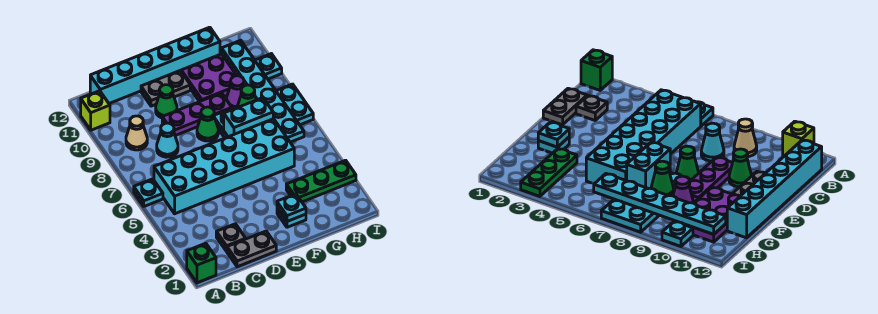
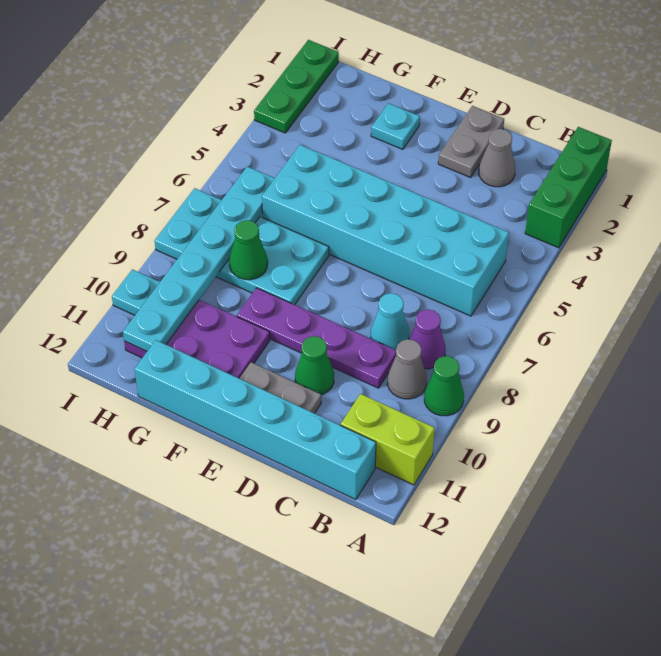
green brick A1 level 1 -> green brick A1:A3 level 1
cyan plate A6 level 1 -> none
lime brick A11 level 1 -> lime brick A11:B11 level 1
tan cone B9 level 1 -> grey cone B9 level 1
grey plate C1:D1 level 1 -> grey plate D1:D2 level 1
grey plate C2 level 1 -> grey cone C2 level 1
purple plate D9:F9 level 1 -> purple plate C9:F9 level 1
green cone E8 level 1 -> green cone A9 level 1
cyan plate F2 level 2 -> none
cyan brick F7:G7 level 2 -> none
green plate G3:I3 level 1 -> green plate I1:I3 level 1
purple cone G9 level 1 -> purple cone B8 level 1

